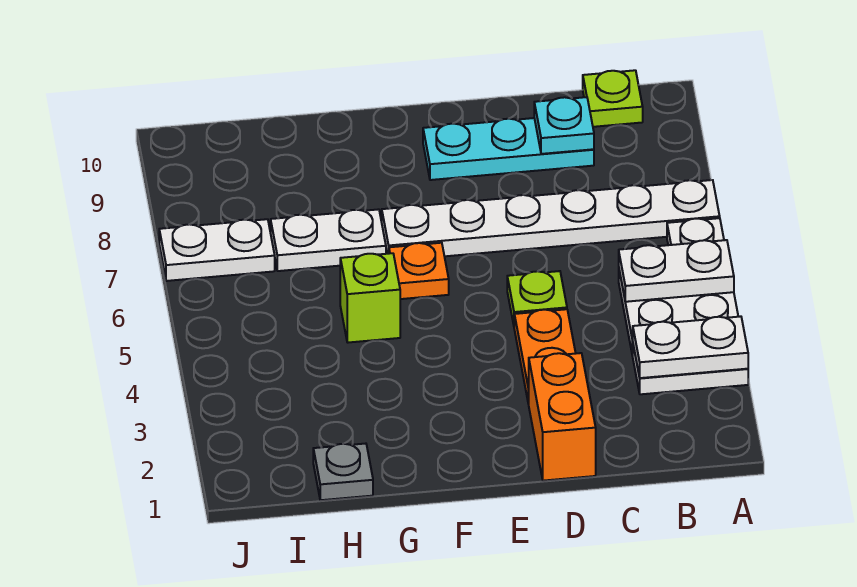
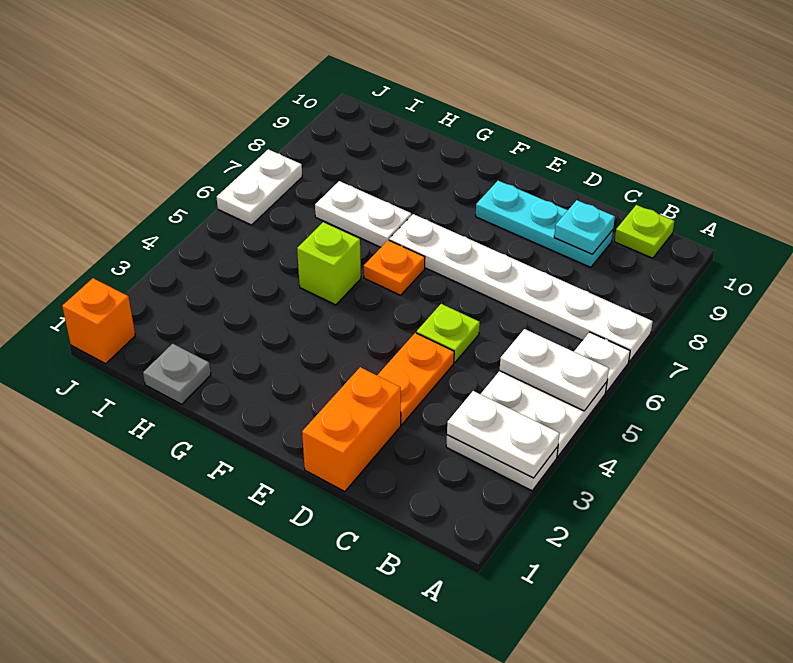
white plate I7:J7 level 1 -> white plate J6:J7 level 1
none -> orange brick J1 level 1

